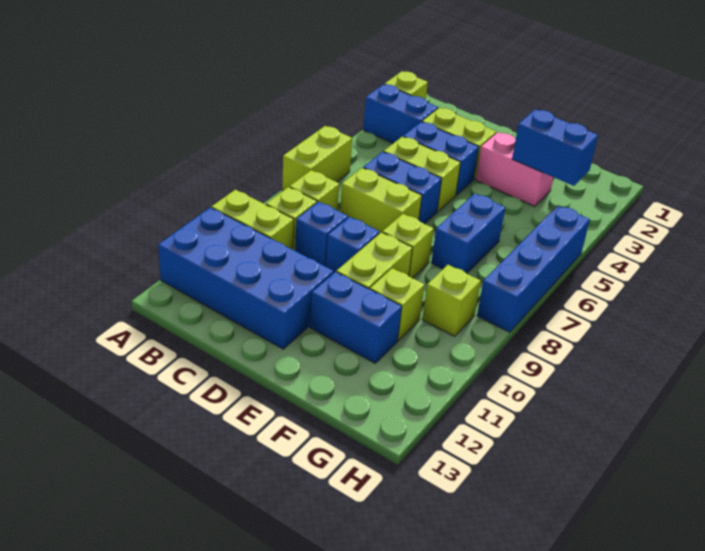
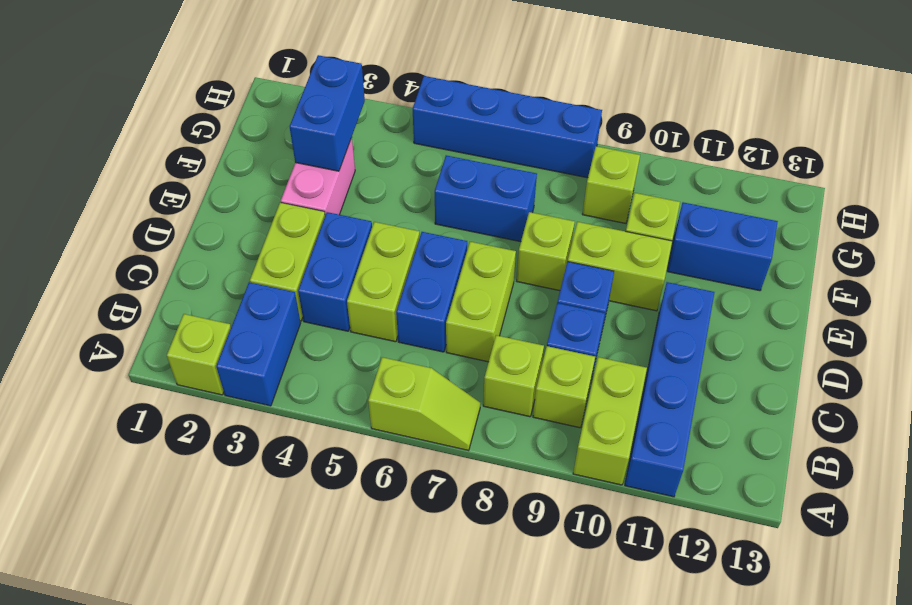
lime brick A6:A7 level 1 -> lime slope A6:A7 level 1 top 6
blue brick A11:D12 level 1 -> blue brick A11:D11 level 1
blue brick E11:F11 level 1 -> blue brick F11:F12 level 1

